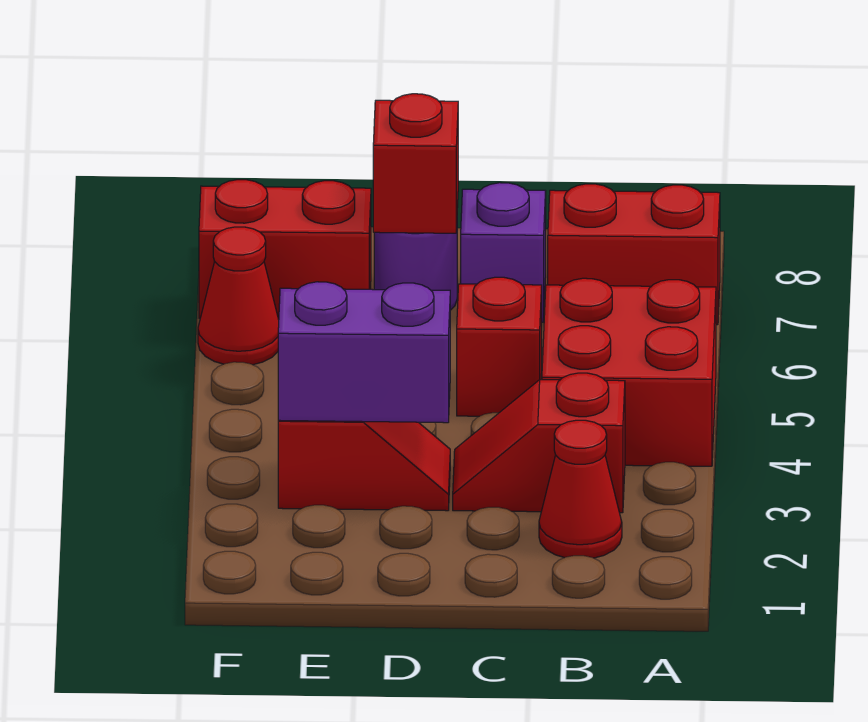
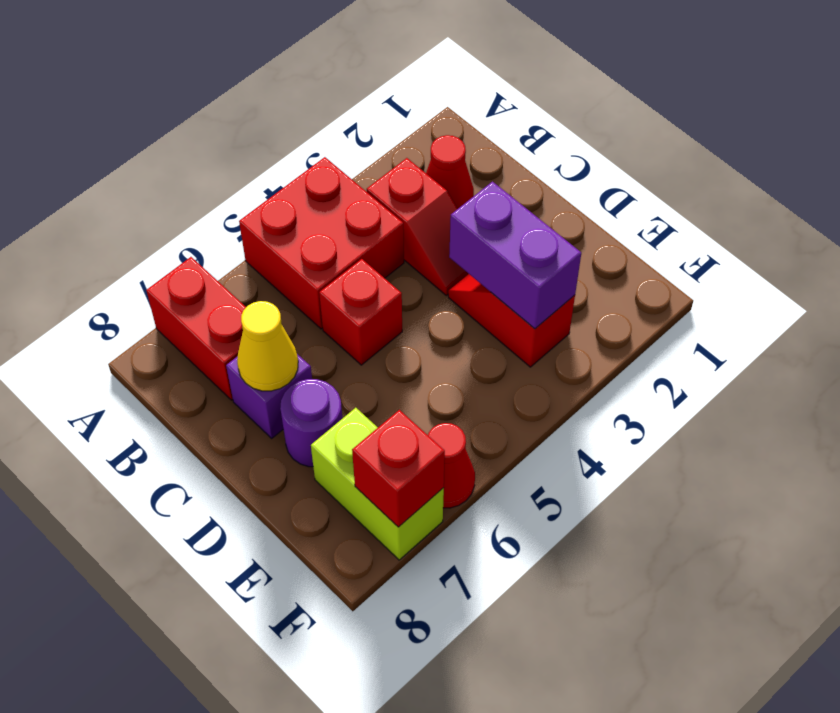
none -> yellow cone C7 level 2
red brick D7 level 2 -> red brick F7 level 2
red brick E7:F7 level 1 -> lime brick E7:F7 level 1

